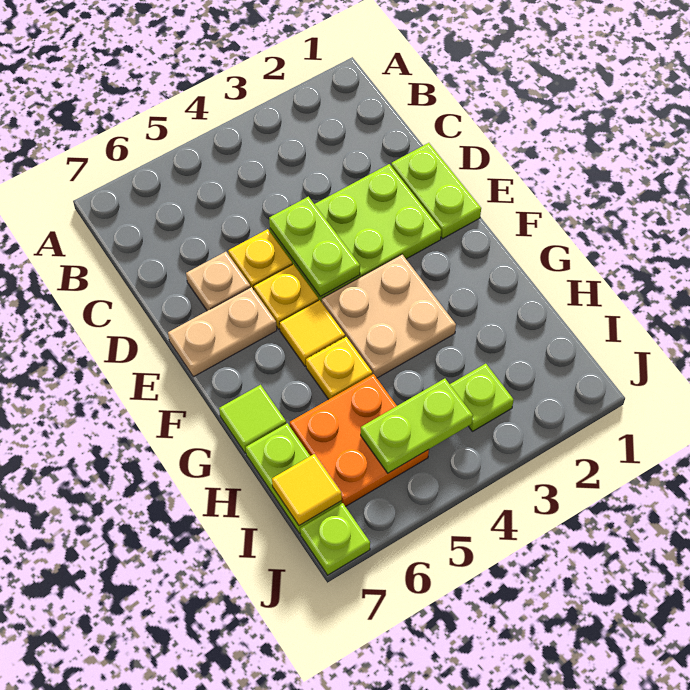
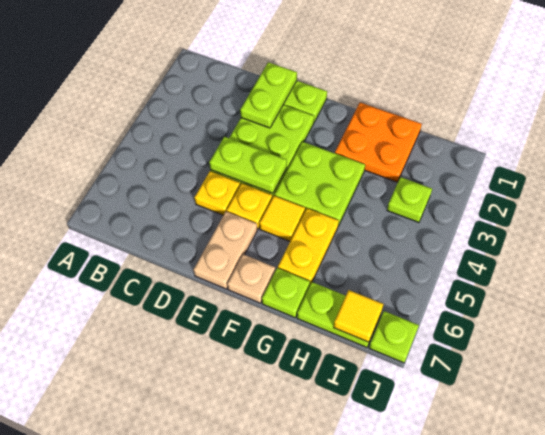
tan plate D6 level 1 -> tan plate F7 level 1
tan plate F3:G4 level 1 -> lime plate F3:G4 level 1
yellow plate G5 level 1 -> yellow plate G5:G6 level 1
lime tile G7 level 1 -> lime plate G7 level 1
orange plate H5:I6 level 1 -> orange plate G1:H2 level 1
lime plate I4:I5 level 2 -> lime plate D1:D2 level 2

